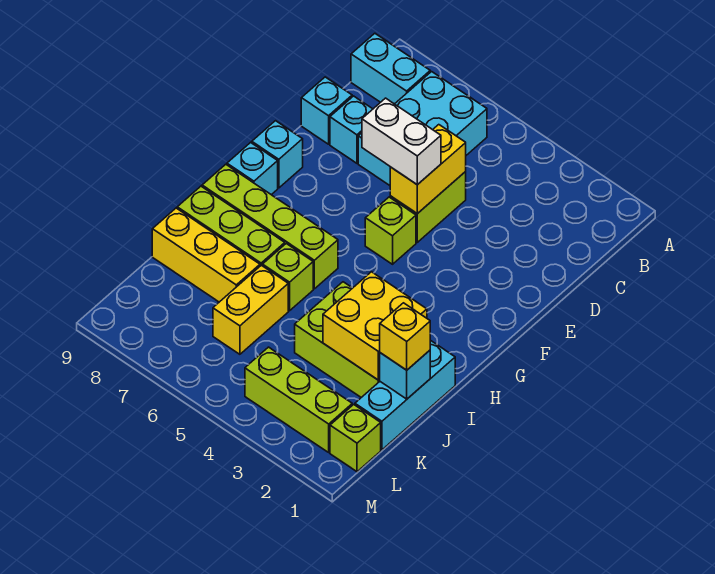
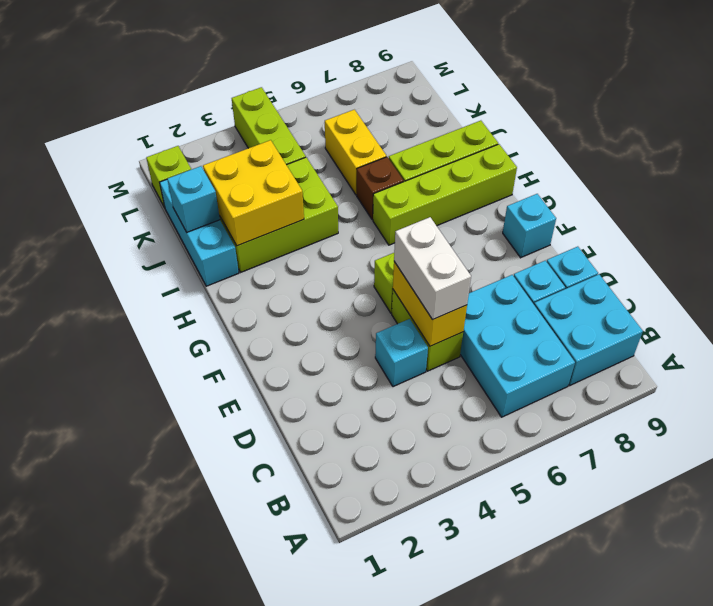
cyan brick B8:B9 level 1 -> cyan brick B8:C9 level 1
white brick E5:E6 level 3 -> white brick D5:E5 level 3
cyan brick G9 level 1 -> cyan brick D4 level 1
lime brick I6 level 1 -> brown brick I6 level 1
yellow brick J1 level 3 -> none
yellow brick J7:J9 level 1 -> none
lime brick L2:L4 level 1 -> lime brick K4:M4 level 1

